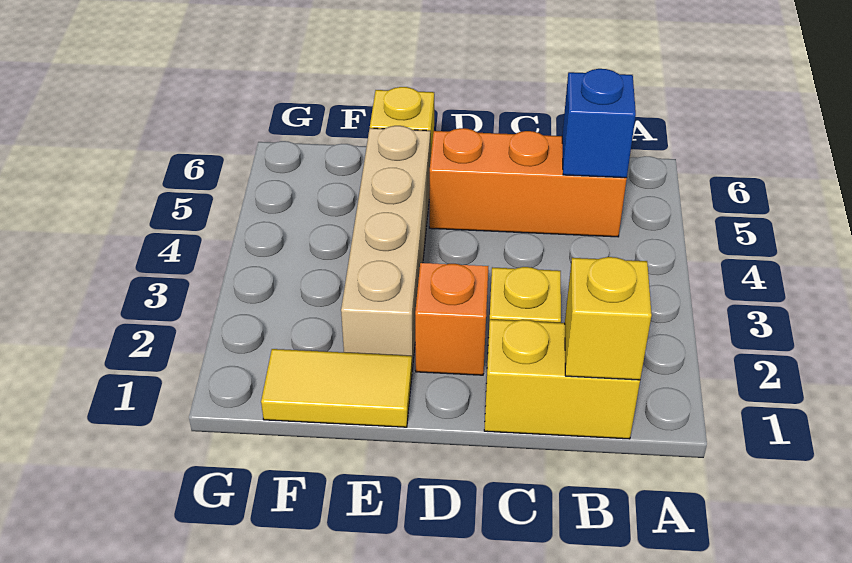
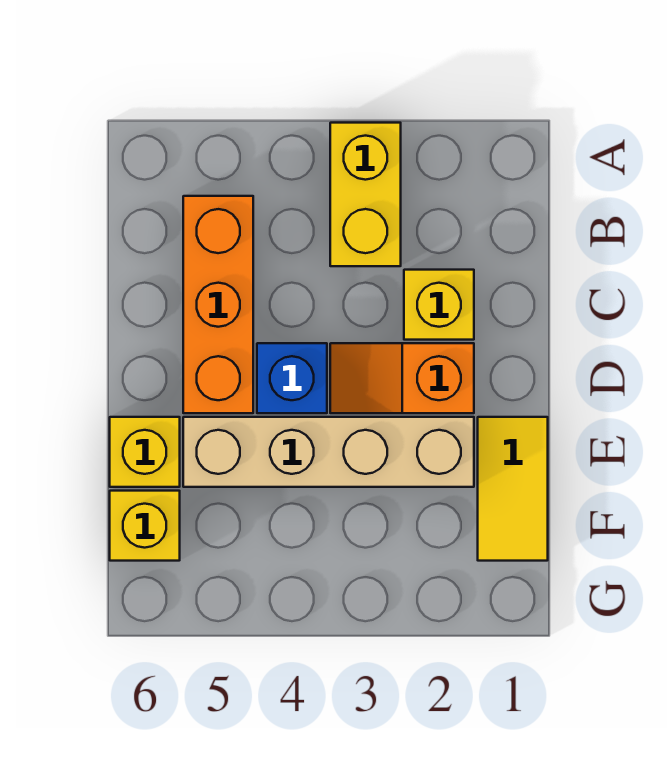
yellow brick B1:C1 level 1 -> yellow brick A3:B3 level 1
yellow brick B1 level 2 -> yellow brick F6 level 1
blue brick B5 level 2 -> blue brick D4 level 1

